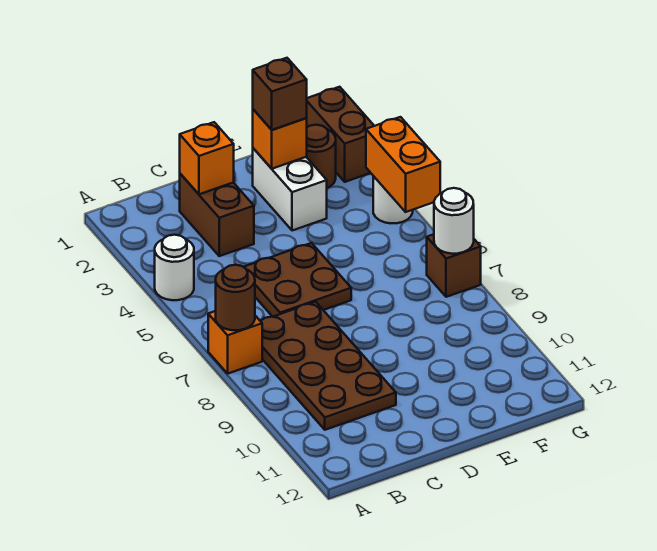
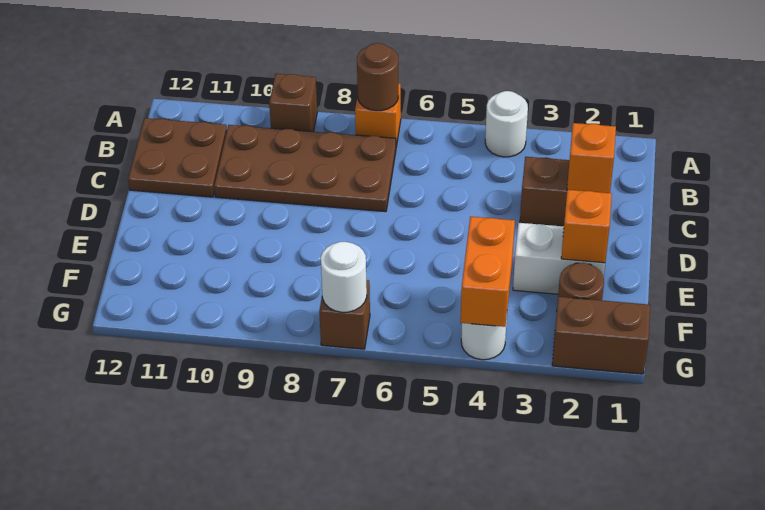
brown plate C5:D6 level 1 -> brown plate B11:C12 level 1
brown brick E2 level 3 -> brown brick A9 level 1
orange brick G4:G5 level 2 -> orange brick F4:G4 level 2

